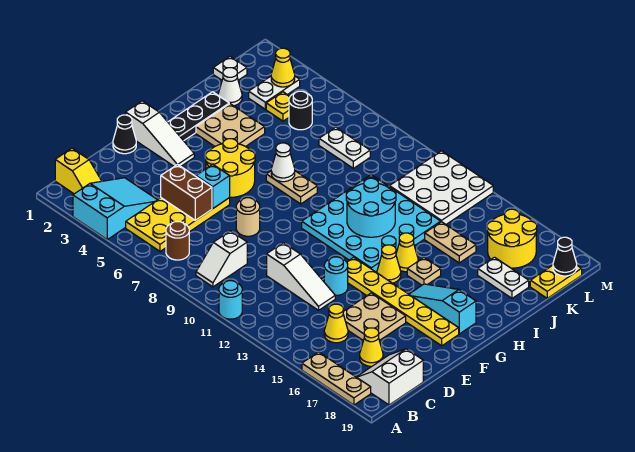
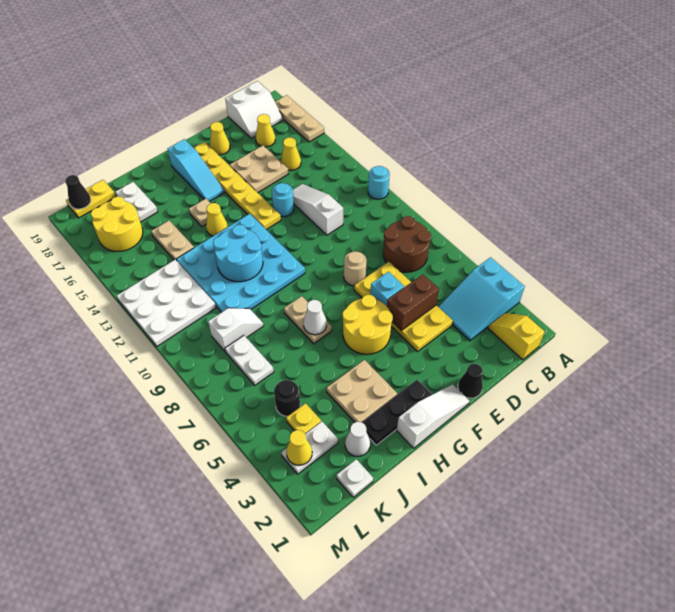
yellow plate B5:E6 level 1 -> yellow plate D4:E7 level 1
brown round brick B7 level 1 -> brown round brick B7:C8 level 1
white slope B9:C9 level 1 top C -> white slope J9:K9 level 1 top K
brown brick D5:D6 level 2 -> brown brick D5:E5 level 2
white slope F1:F3 level 1 top 1 -> white slope F1:H1 level 1 top H
yellow cone G14 level 1 -> yellow cone E18 level 1

